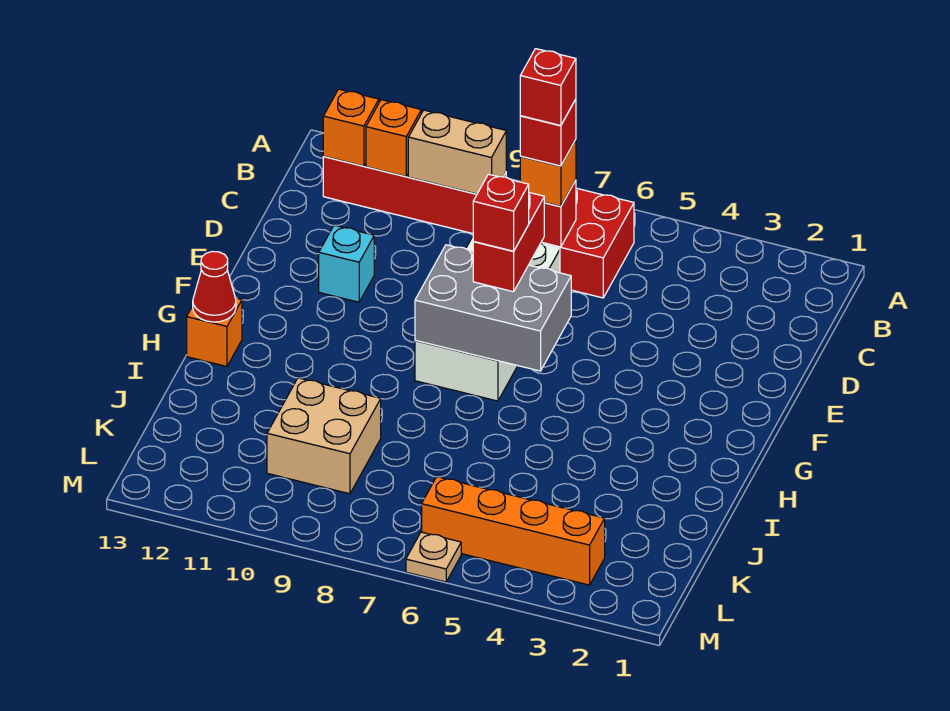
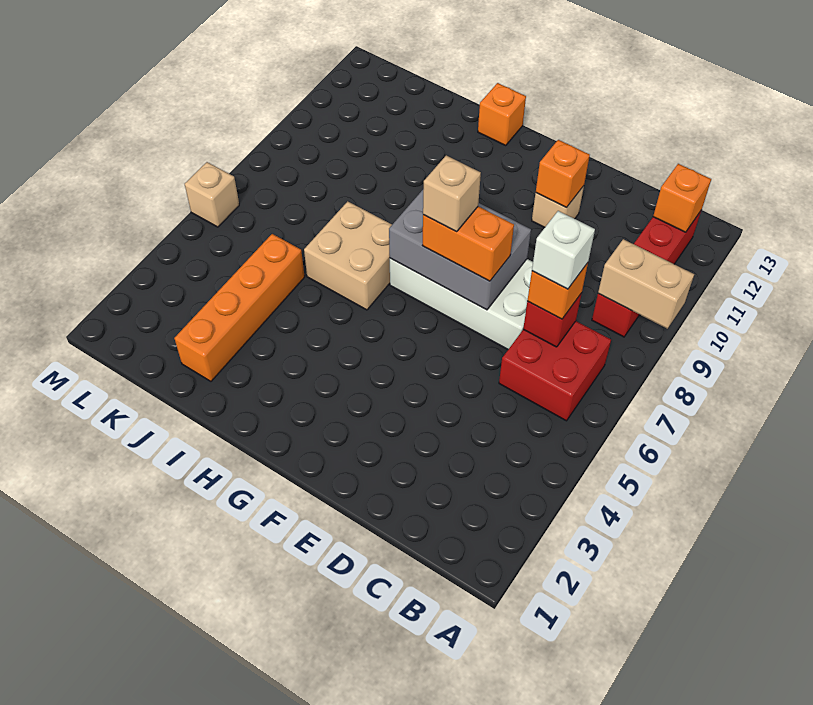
tan brick B9:B10 level 2 -> tan brick A9:B9 level 2
orange brick B11 level 2 -> orange brick E11 level 2
red brick C7 level 4 -> white brick C7 level 4
red brick C7 level 5 -> none
red brick E7:F7 level 3 -> orange brick E7:F7 level 3
cyan brick E11 level 1 -> tan brick E11 level 1
grey brick F6:G8 level 2 -> grey brick E7:G8 level 2
red brick F7 level 4 -> tan brick F7 level 4
red cone H13 level 2 -> none
tan brick J9:K10 level 1 -> tan brick H6:I7 level 1
orange brick L3:L6 level 1 -> orange brick J2:J5 level 1
tan plate M6 level 1 -> tan brick M6 level 1

